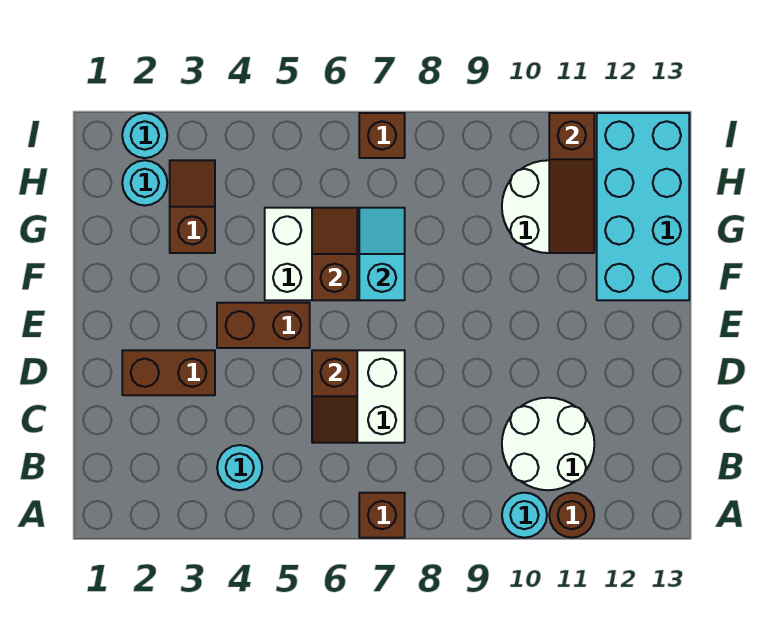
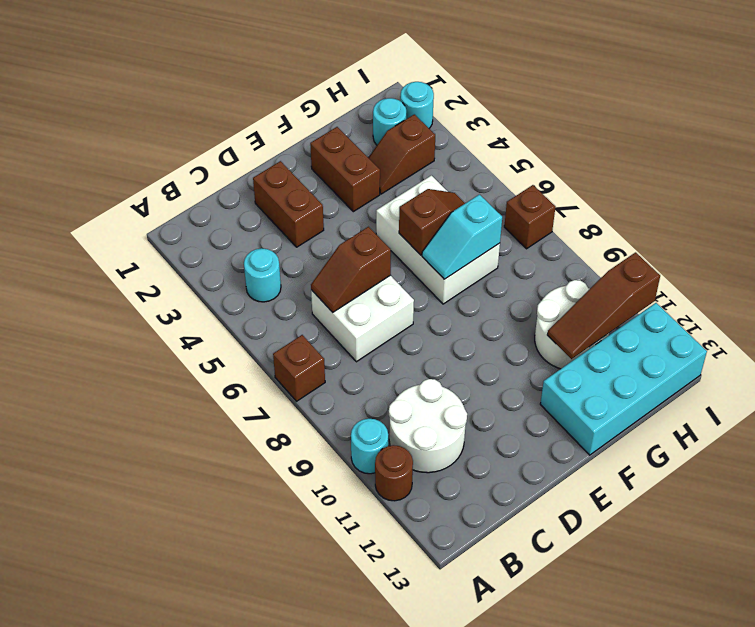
brown brick E4:E5 level 1 -> brown brick F2:F3 level 1
cyan slope F7:G7 level 2 top F -> cyan slope F7:G7 level 2 top G
brown slope G3:H3 level 1 top G -> brown slope G3:H3 level 1 top H

